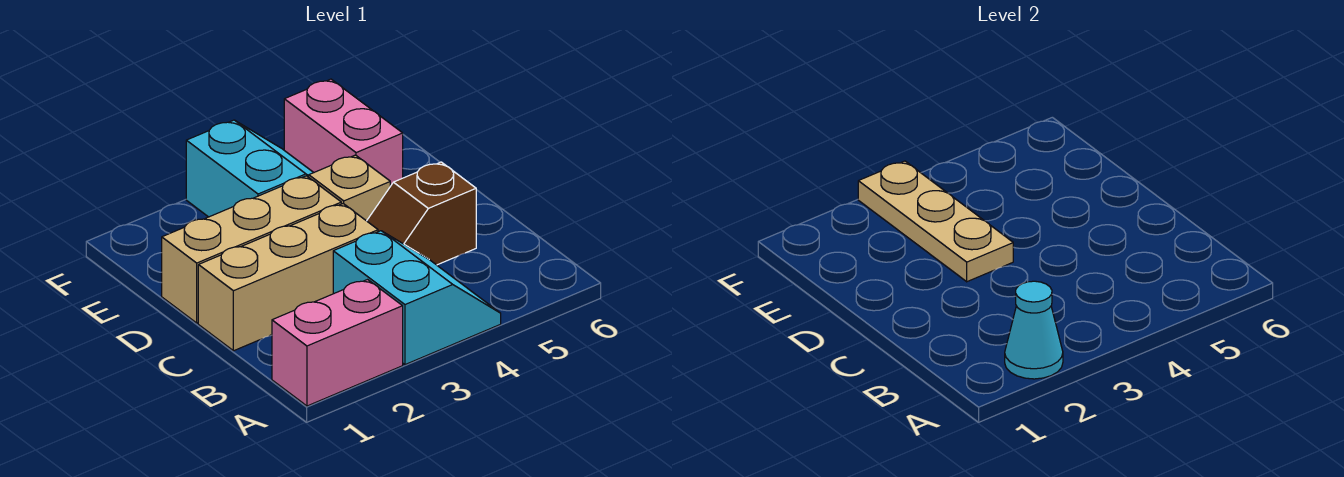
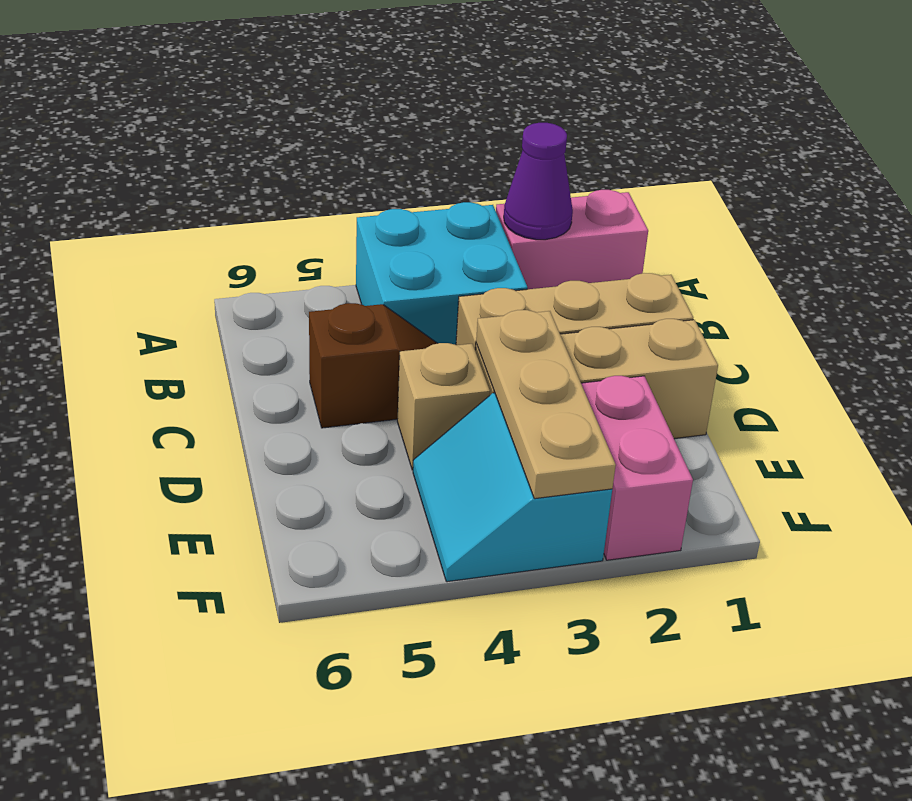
cyan cone A2 level 2 -> purple cone A2 level 2
cyan slope A3:B4 level 1 top 3 -> cyan brick A3:B4 level 1
pink brick E5:F5 level 1 -> pink brick E2:F2 level 1

